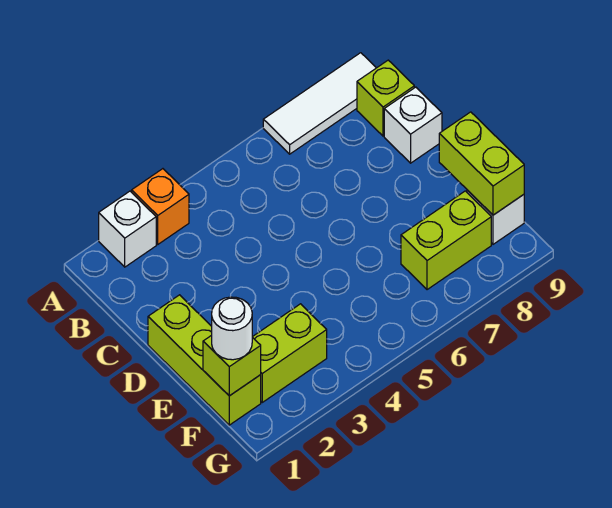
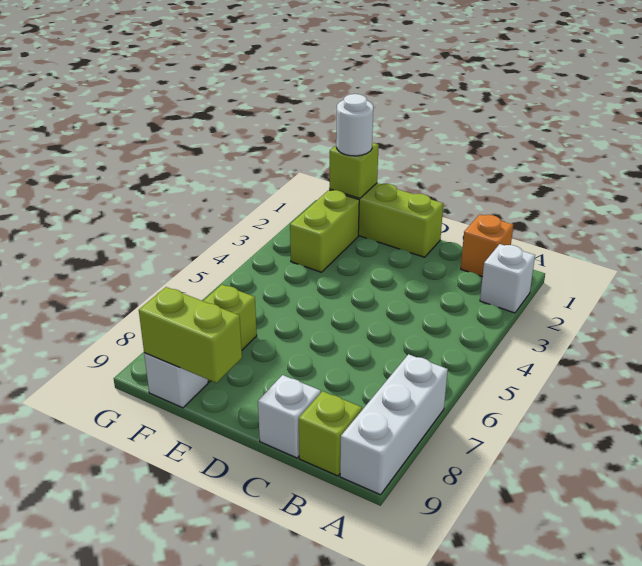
orange brick A3 level 1 -> orange brick B1 level 1
white tile A7:A9 level 1 -> white brick A7:A9 level 1

